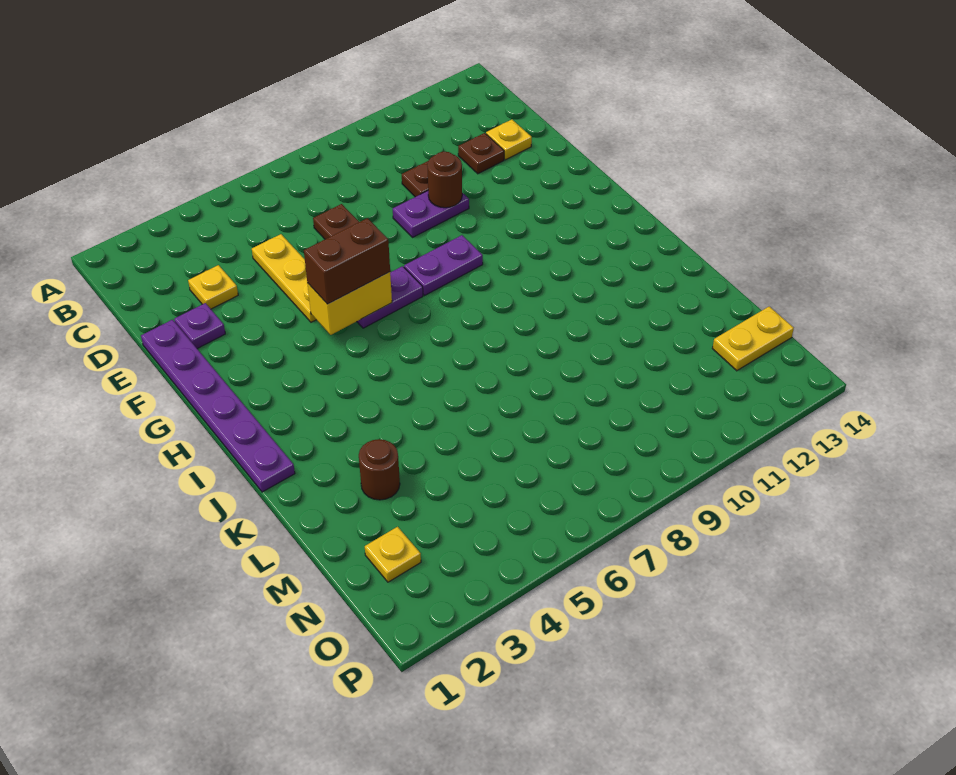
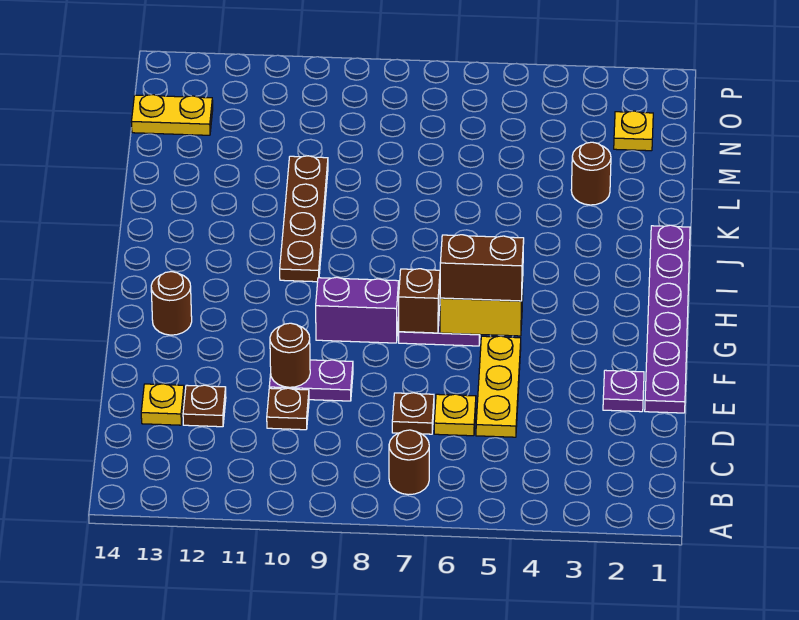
none -> brown round brick B7 level 1
yellow plate D3 level 1 -> yellow plate D6 level 1
none -> brown brick G7 level 2
purple plate G8:G9 level 1 -> purple brick G8:G9 level 1
none -> brown round brick G13 level 1
none -> brown plate I10:L10 level 1

